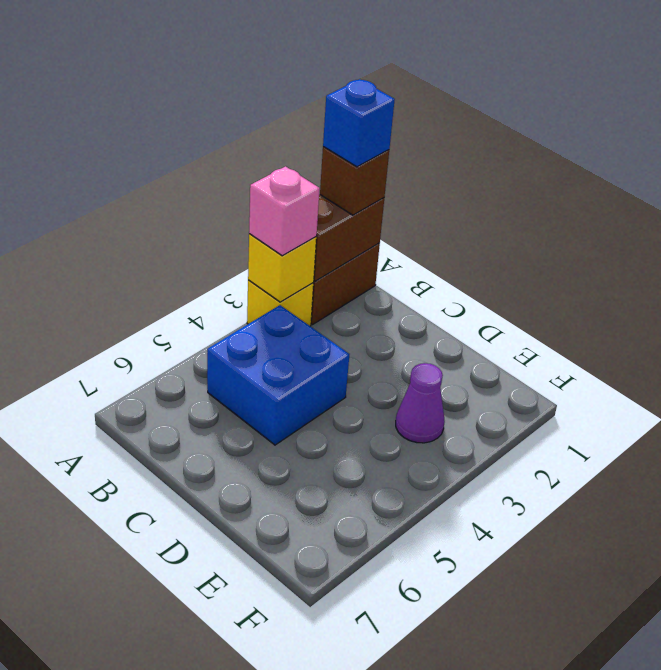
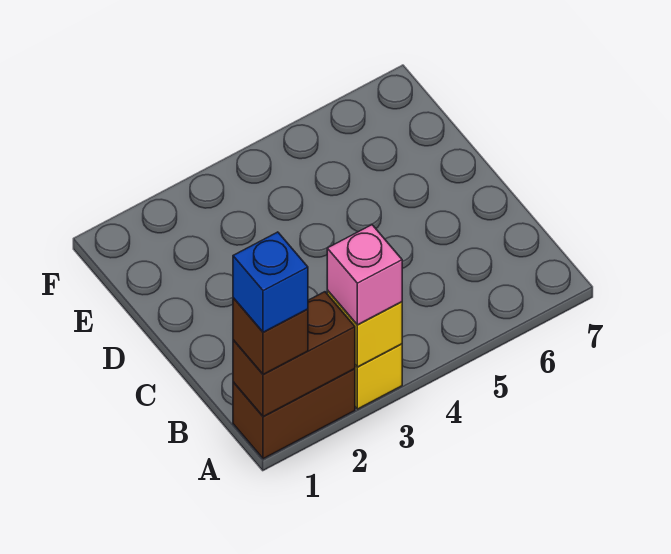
blue brick B4:C5 level 1 -> none
purple cone E3 level 1 -> none

